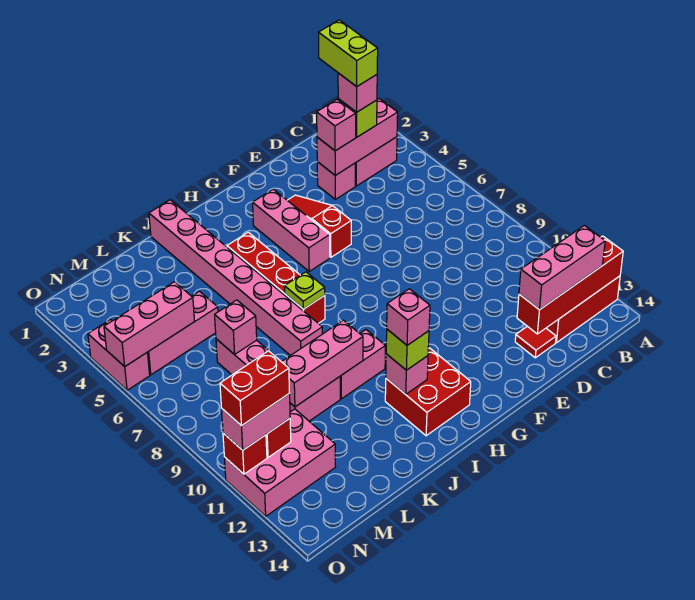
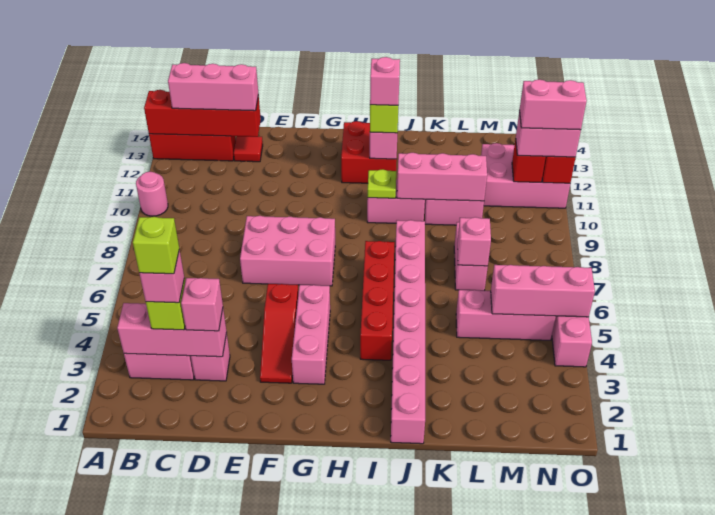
none -> pink round brick A10 level 1
lime brick C2:C3 level 5 -> lime brick C3 level 5
none -> pink brick E7:G8 level 1
lime plate I7 level 2 -> lime plate I10 level 2
red brick N11:O11 level 4 -> pink brick N11:O11 level 4

